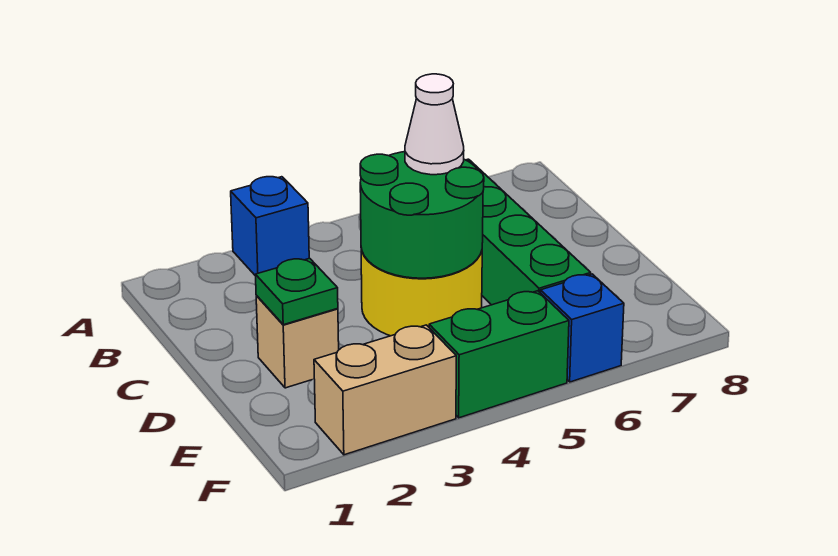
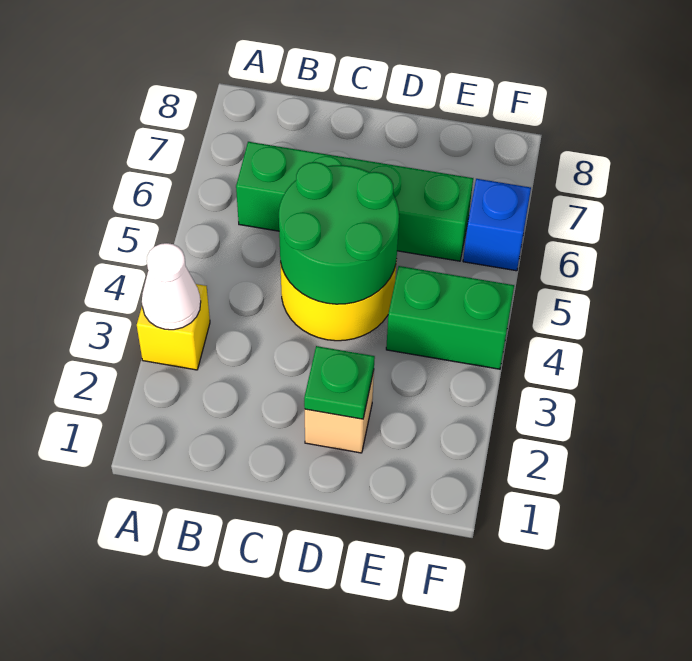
blue brick A3 level 1 -> yellow brick A3 level 1
white cone C5 level 3 -> white cone A3 level 2
tan brick F2:F3 level 1 -> none
green brick F4:F5 level 1 -> green brick E4:F4 level 1

